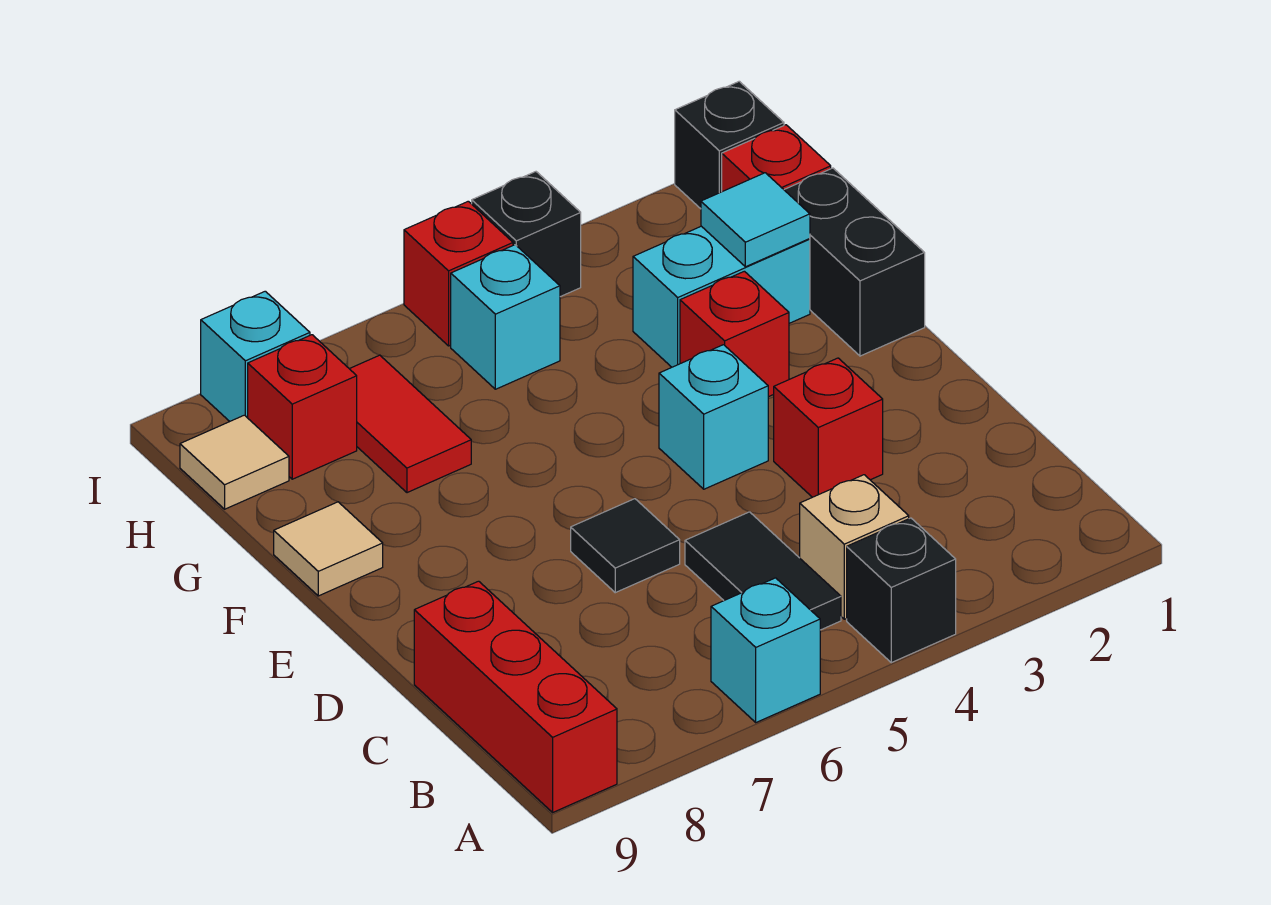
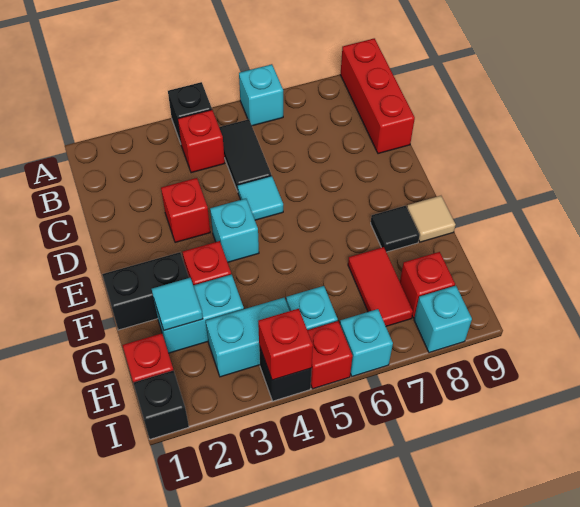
tan brick B4 level 1 -> red brick B4 level 1
none -> cyan tile D5 level 1
black tile D6 level 1 -> black tile F8 level 1
black brick F1:G1 level 1 -> black brick F1:F2 level 1
none -> cyan brick H3:H4 level 1
tan tile H9 level 1 -> none
none -> red brick I4 level 2
none -> cyan brick I6 level 1

